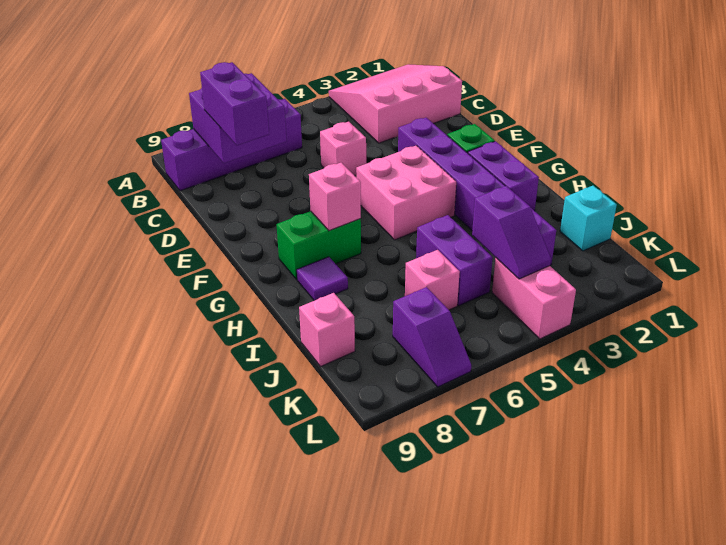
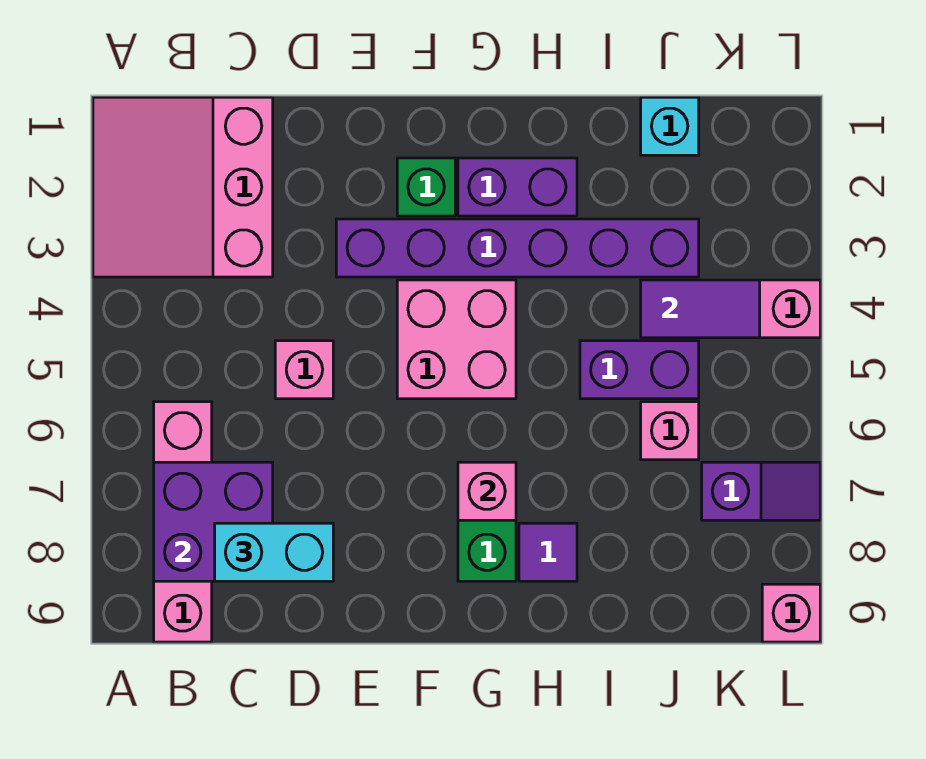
purple brick B6:B9 level 1 -> pink brick B6:B9 level 1
purple brick C8:D8 level 3 -> cyan brick C8:D8 level 3
purple slope J4:K4 level 2 top J -> purple tile J4:K4 level 2
pink brick J9 level 1 -> pink brick L9 level 1

